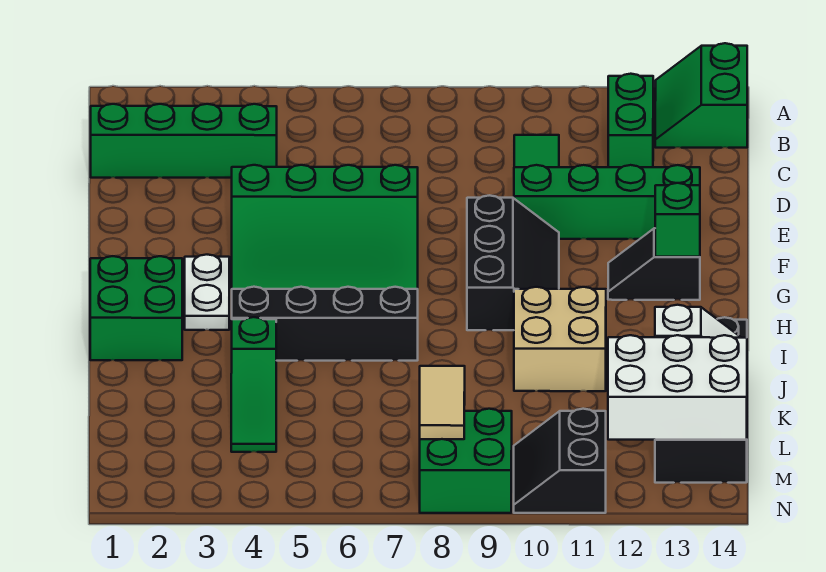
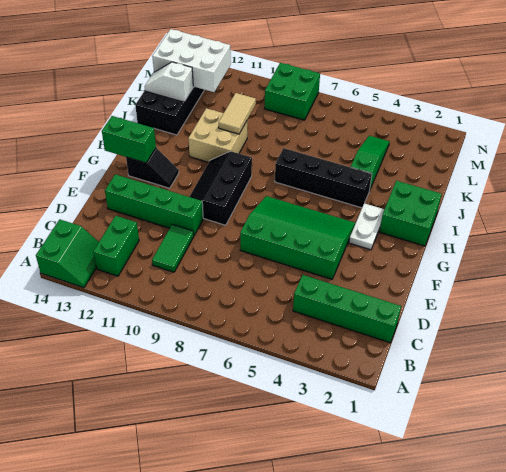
green brick G13 level 2 -> green brick G13:G14 level 2
tan tile L8:M8 level 2 -> tan tile J10:K10 level 2
black slope M10:N11 level 1 top 11 -> none

